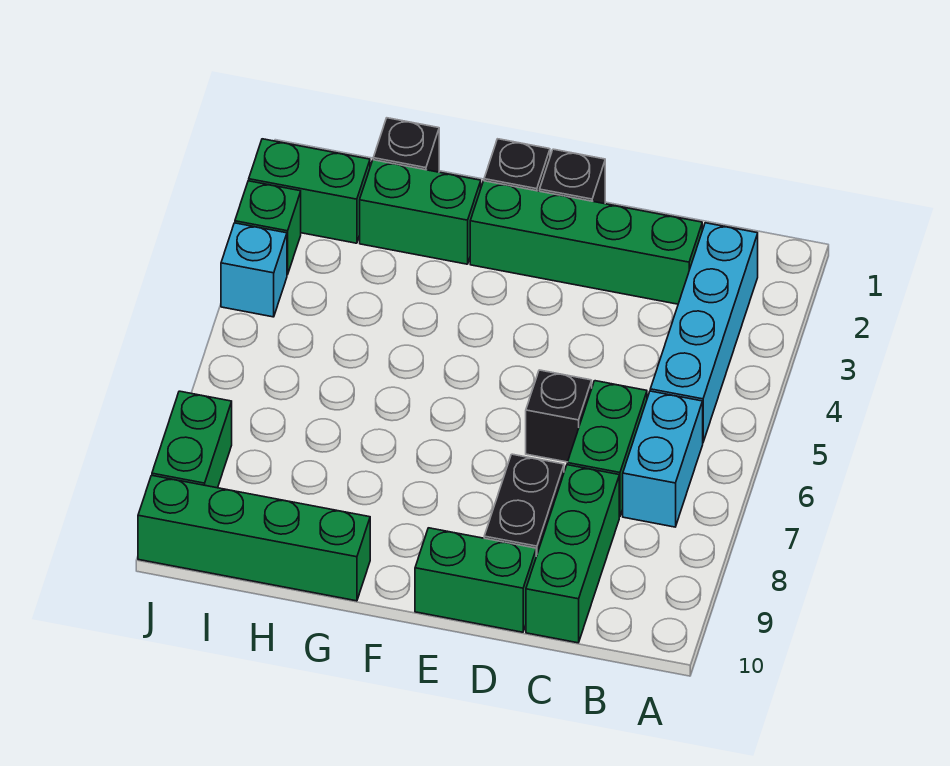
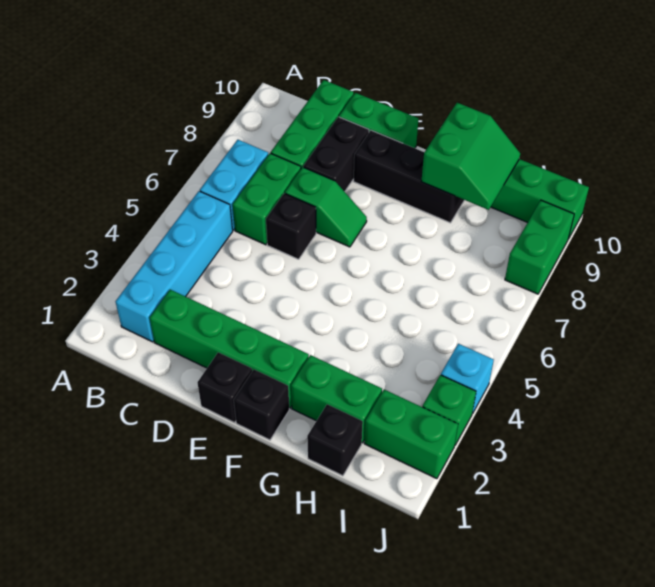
none -> green slope D7:E7 level 1 top D
none -> black brick E9:G9 level 1
none -> green slope G9:H10 level 2 top G

